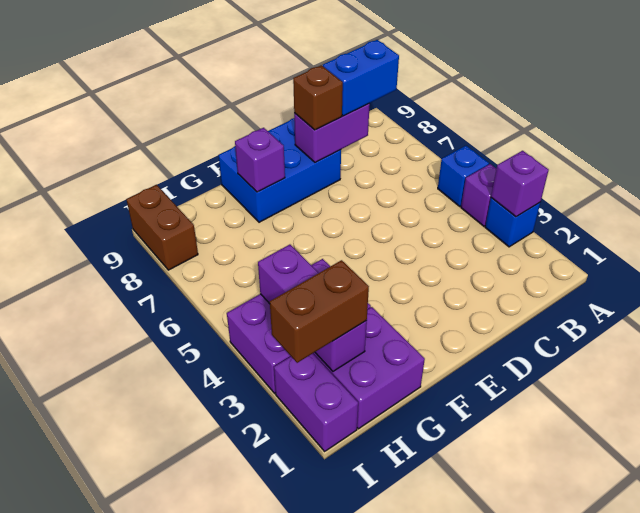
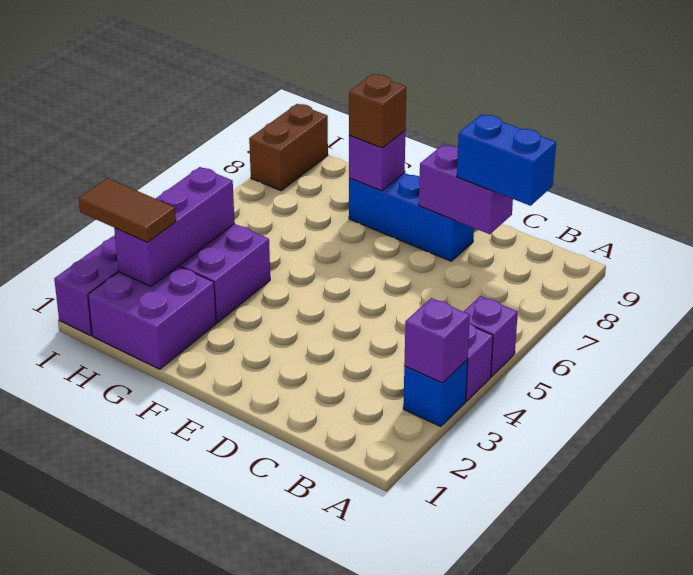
blue brick A5 level 1 -> purple brick A5 level 1
blue brick D8:F9 level 1 -> blue brick D8:F8 level 1
brown brick D8 level 3 -> brown brick F8 level 3
brown brick H2:I2 level 3 -> brown tile H2:I2 level 3

